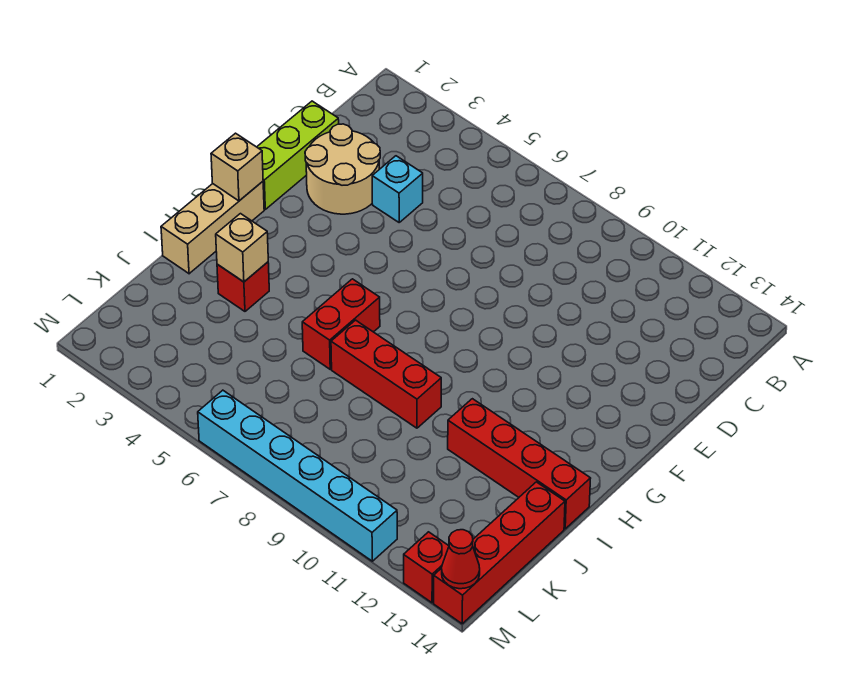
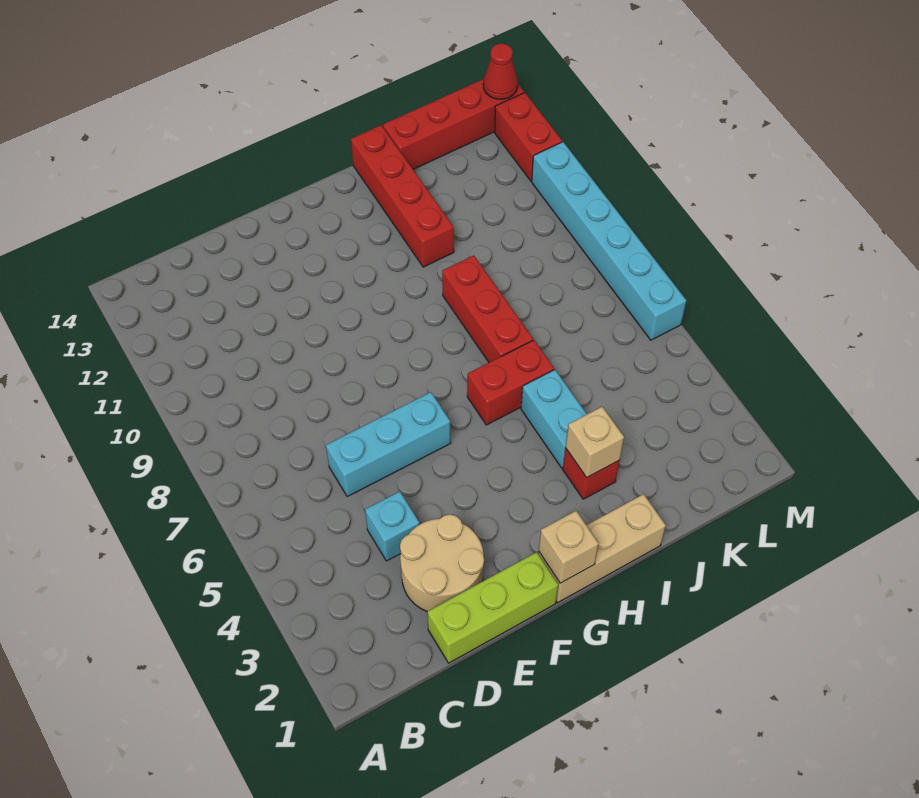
none -> cyan brick D6:F6 level 1
none -> cyan brick I4:I5 level 1
red brick M13 level 1 -> red brick M12:M13 level 1

